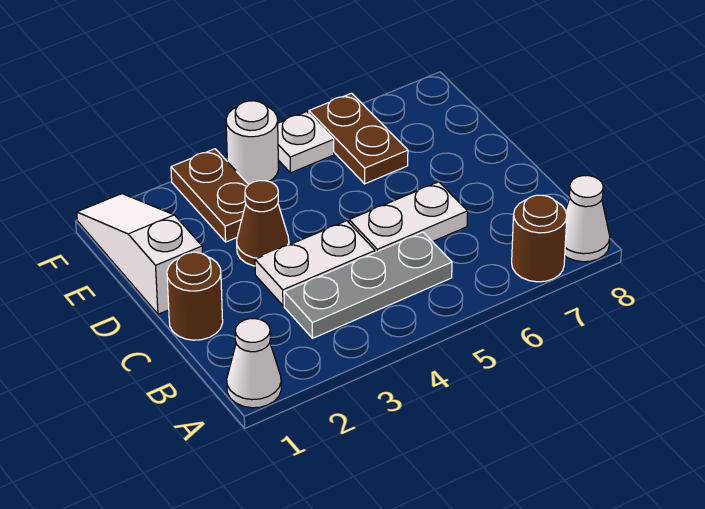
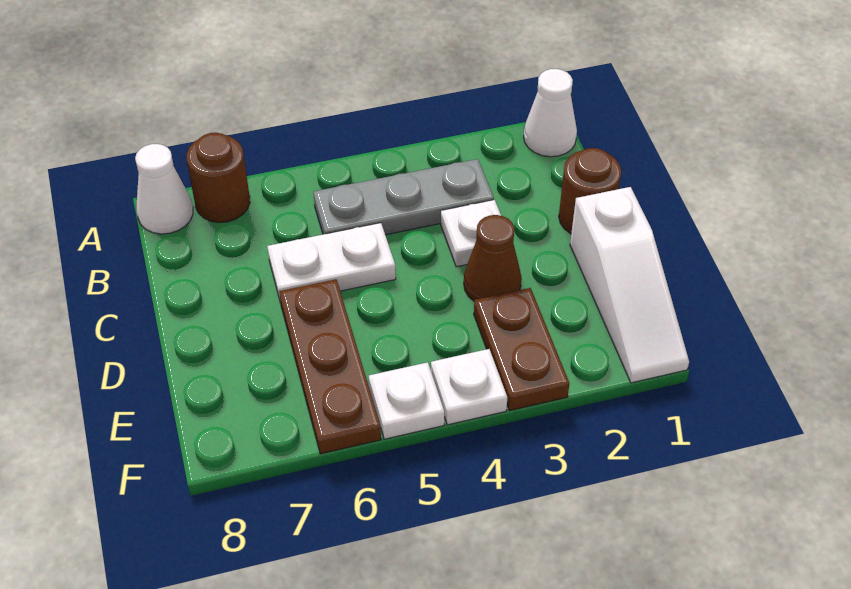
white plate C3:C4 level 1 -> white plate C3 level 1
brown plate E6:F6 level 1 -> brown plate D6:F6 level 1
white round brick F4 level 1 -> white plate F4 level 1

